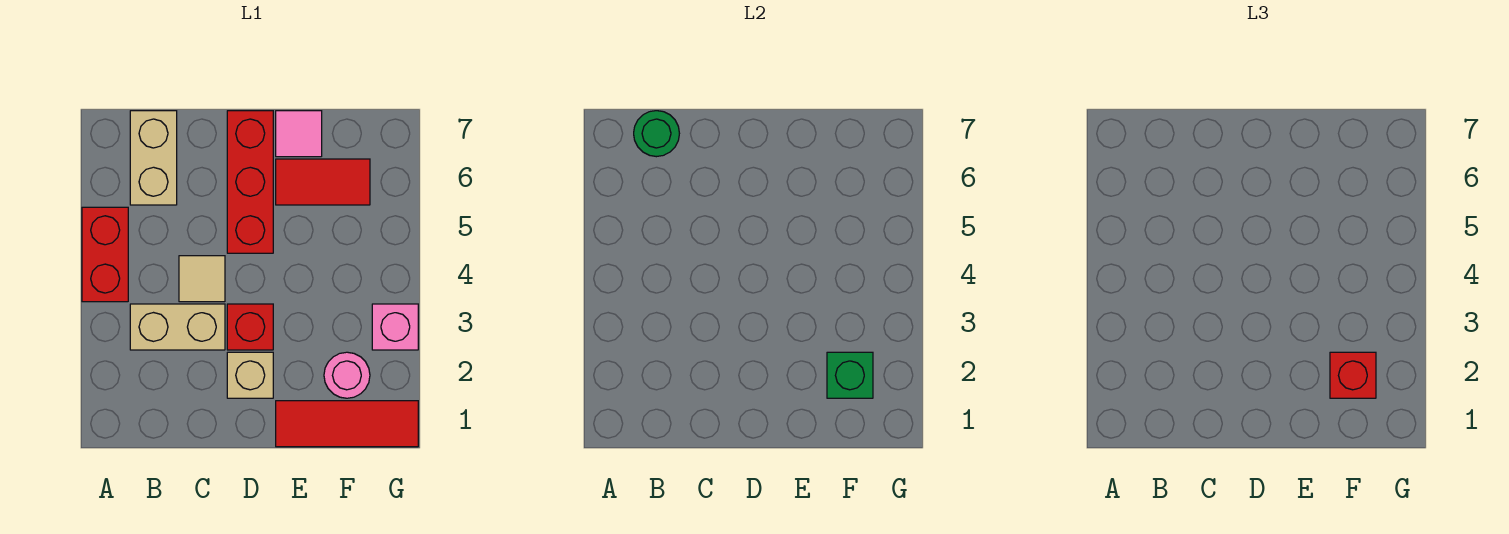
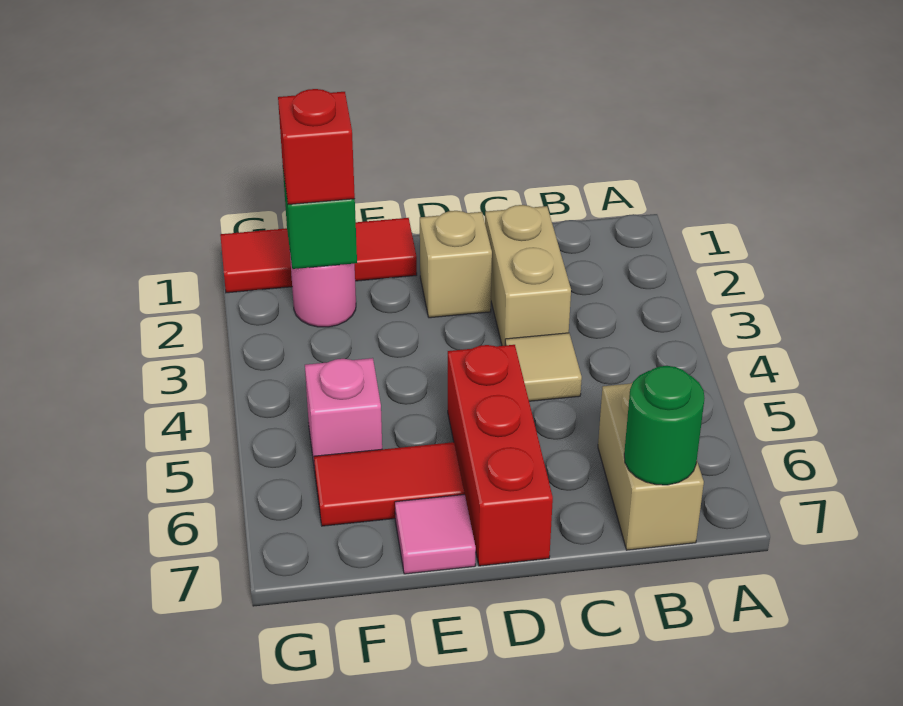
red brick A4:A5 level 1 -> none
tan brick B3:C3 level 1 -> tan brick C2:C3 level 1
red brick D3 level 1 -> none
pink brick G3 level 1 -> pink brick F5 level 1

